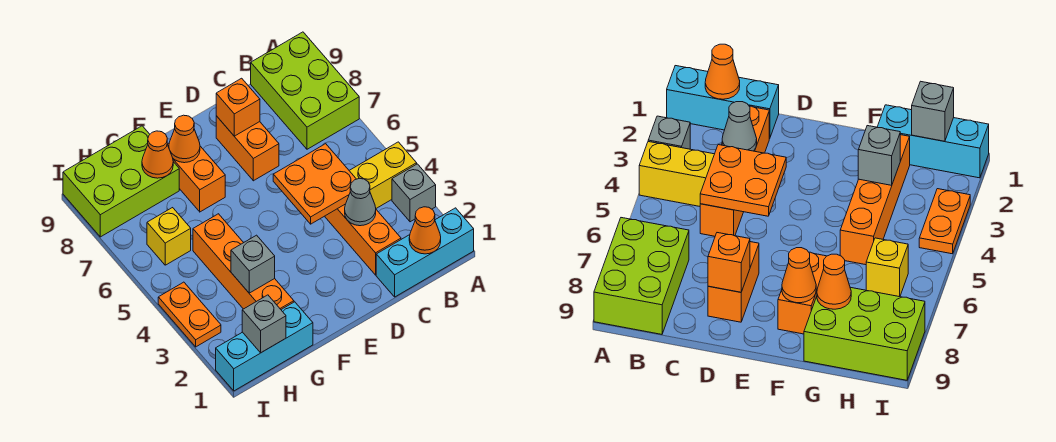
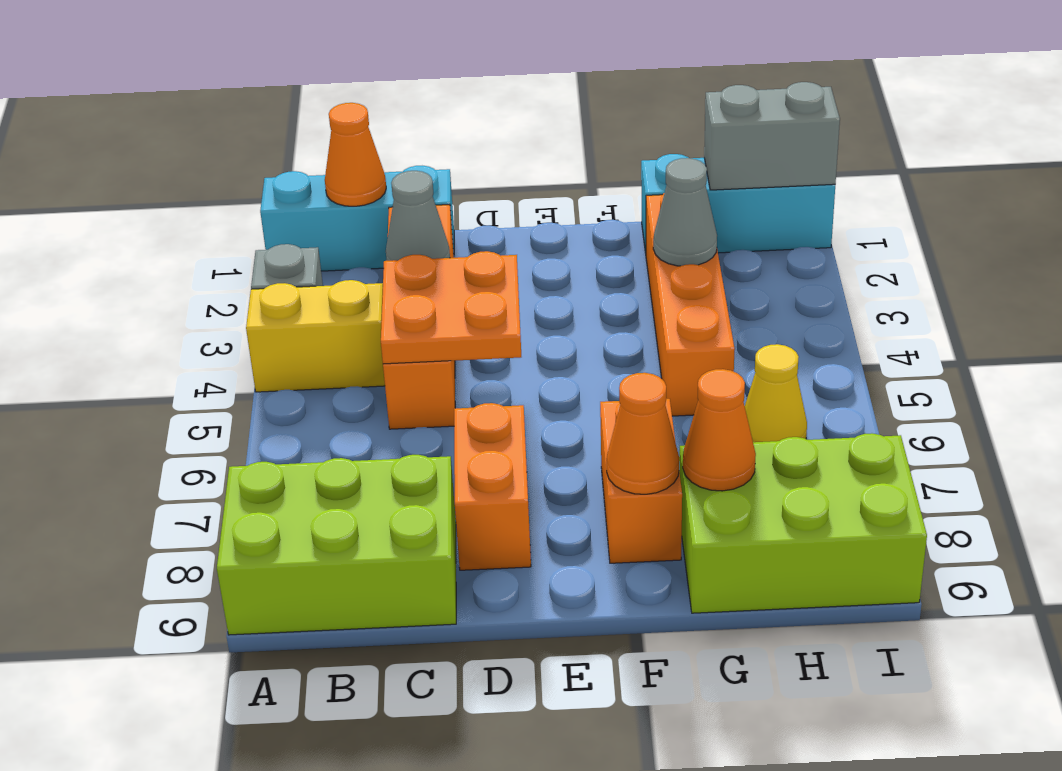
lime brick A7:B9 level 1 -> lime brick A8:C9 level 1
orange brick D8 level 2 -> none
grey brick G3 level 2 -> grey cone G3 level 2
grey brick H1 level 2 -> grey brick H1:I1 level 2
yellow brick H6 level 1 -> yellow cone H6 level 1
orange plate I3:I4 level 1 -> none

